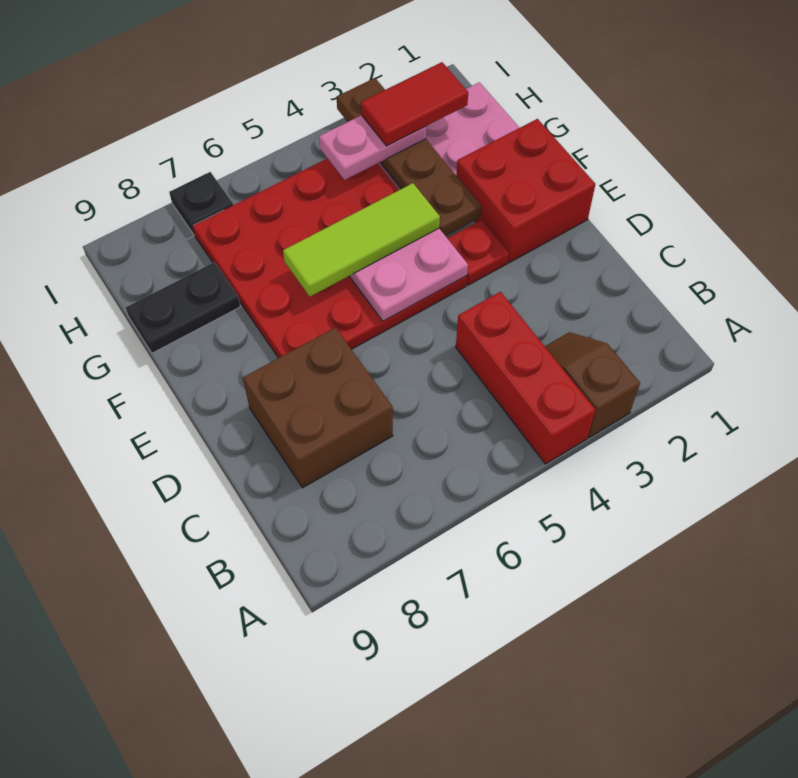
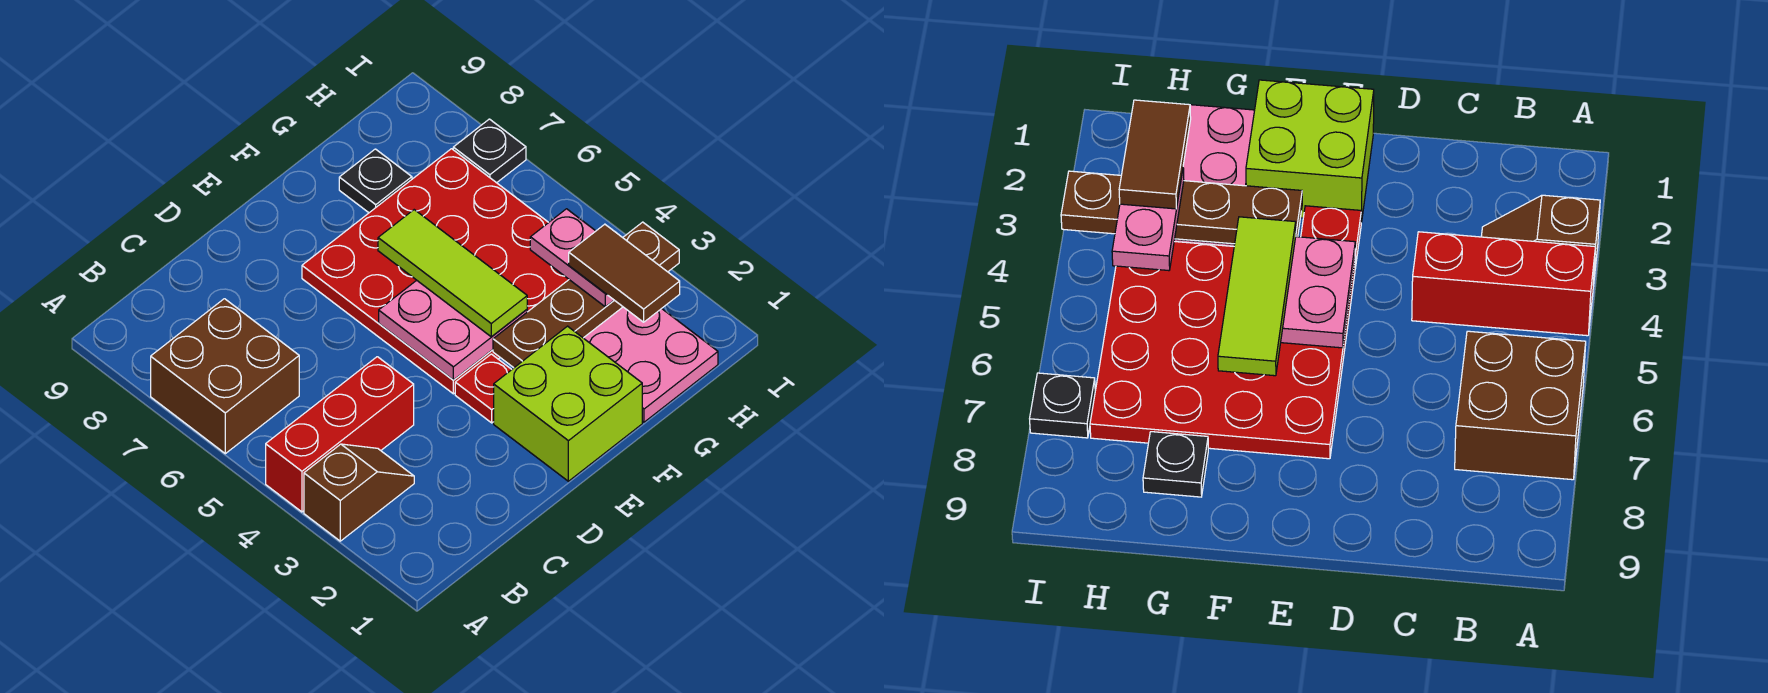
brown brick C7:D8 level 1 -> brown brick A6:B7 level 1
red brick E1:F2 level 1 -> lime brick E1:F2 level 1
black plate G8:G9 level 1 -> black plate G8 level 1
red tile H2:H3 level 4 -> brown tile H2:H3 level 4

